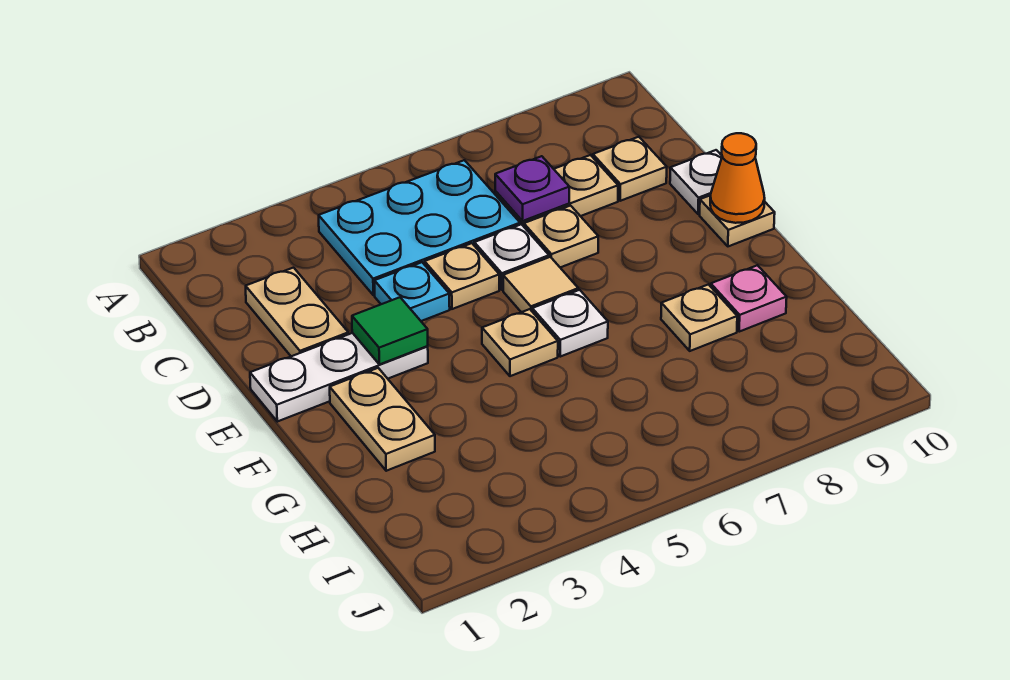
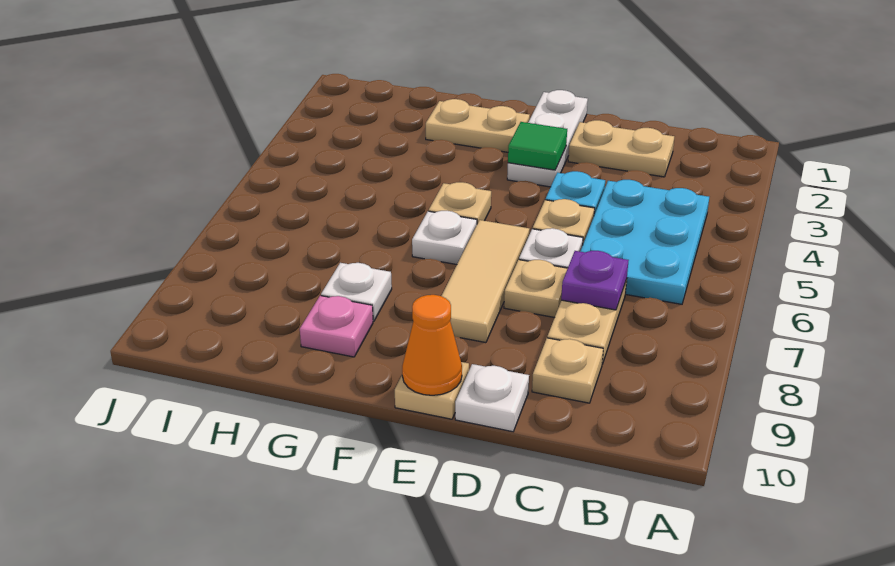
tan tile E6 level 1 -> tan tile E6:E8 level 1
tan plate G8 level 1 -> white plate G8 level 1

